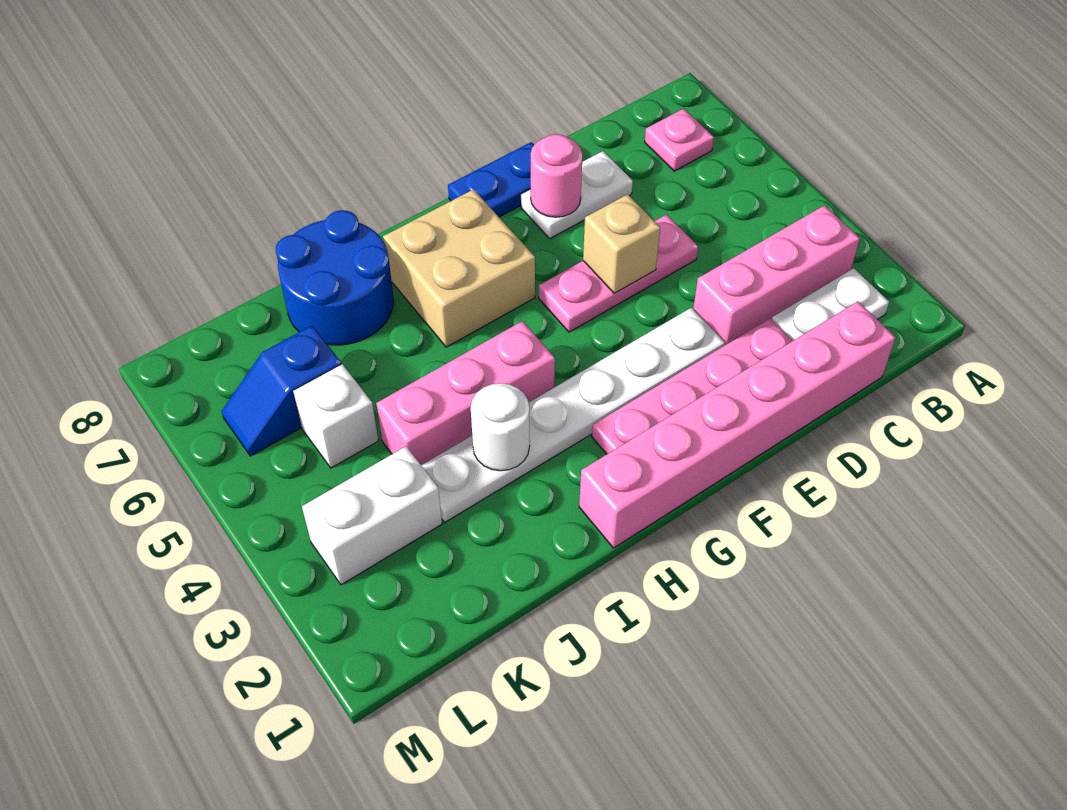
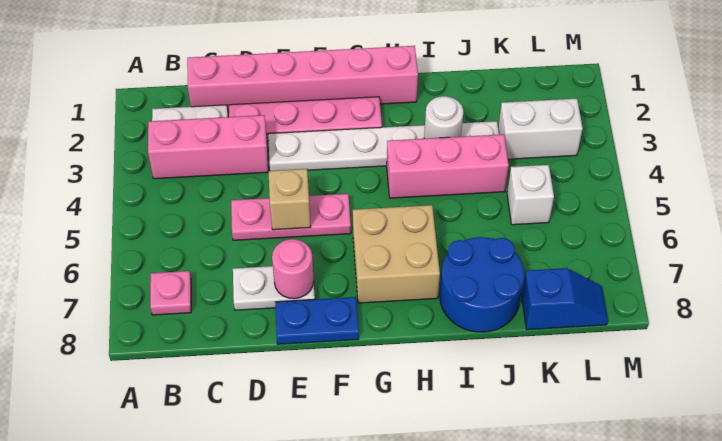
blue slope K6:L6 level 1 top K -> blue slope K8:L8 level 1 top K

